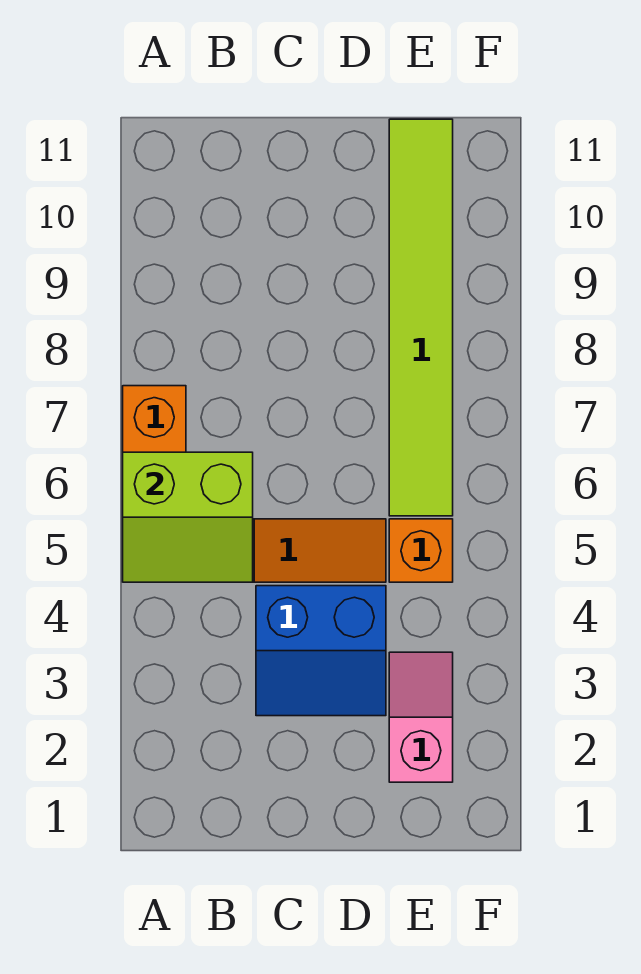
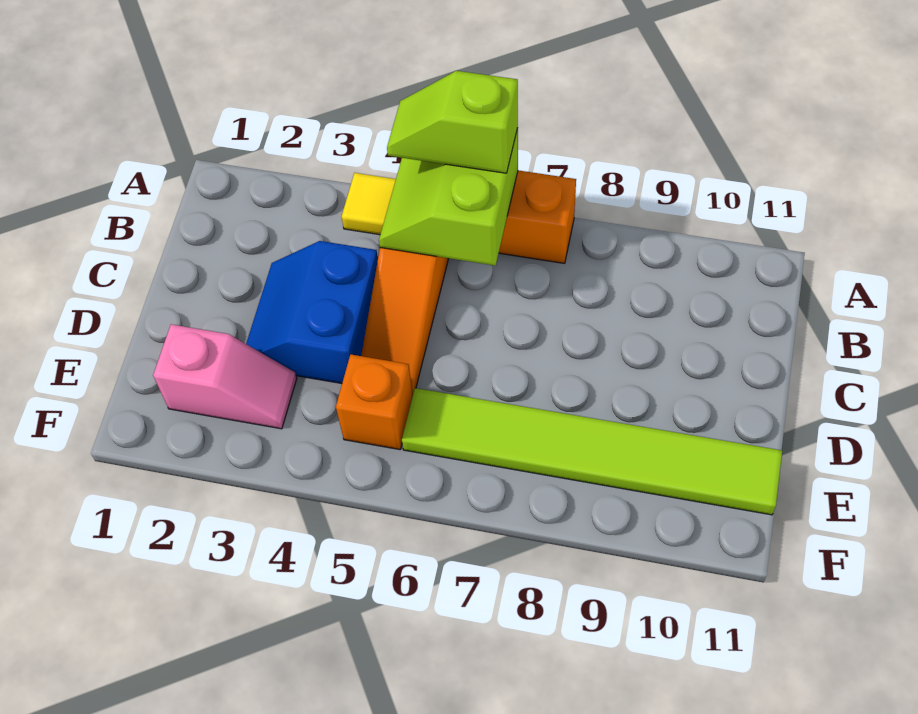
none -> yellow tile A4 level 1
none -> lime slope A5:A6 level 3 top 6

